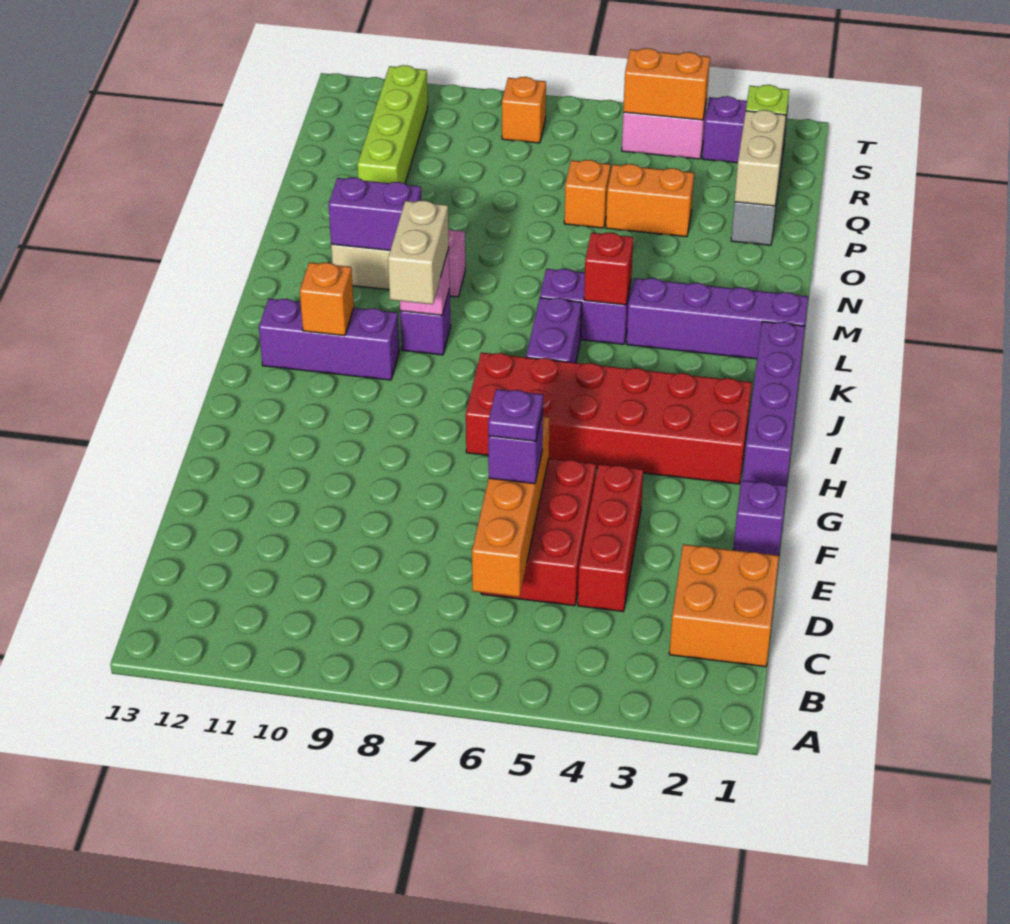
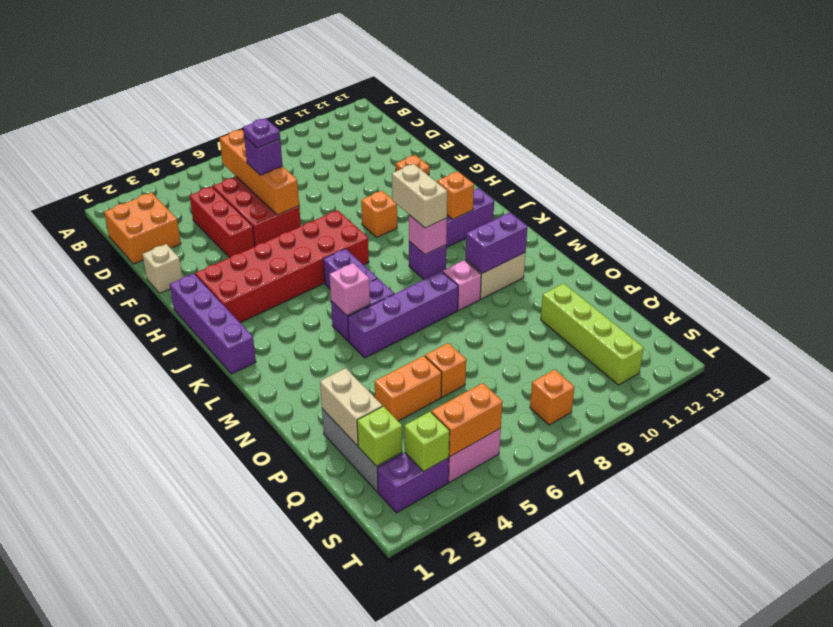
purple brick F1 level 1 -> tan brick F1 level 1
none -> orange plate F12 level 1
none -> orange brick H9 level 1
purple brick L1:L4 level 1 -> purple brick M5:M8 level 1
red brick L5 level 2 -> pink brick L5 level 2
none -> lime brick S3 level 2

